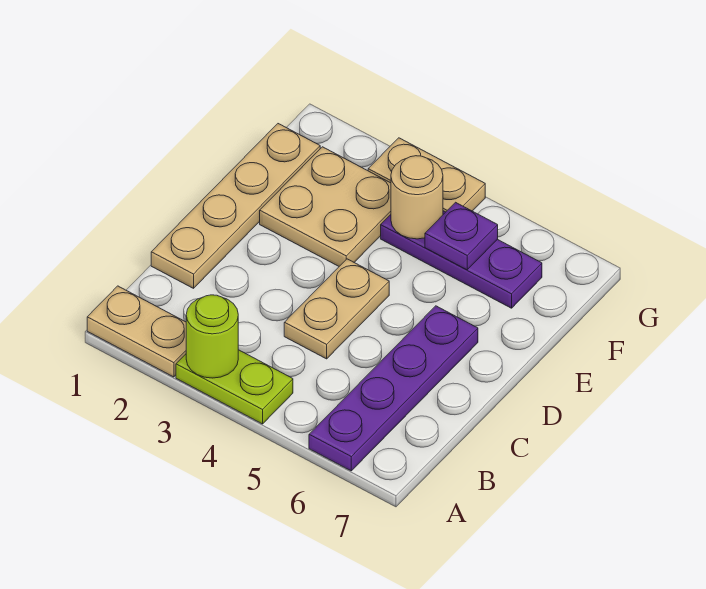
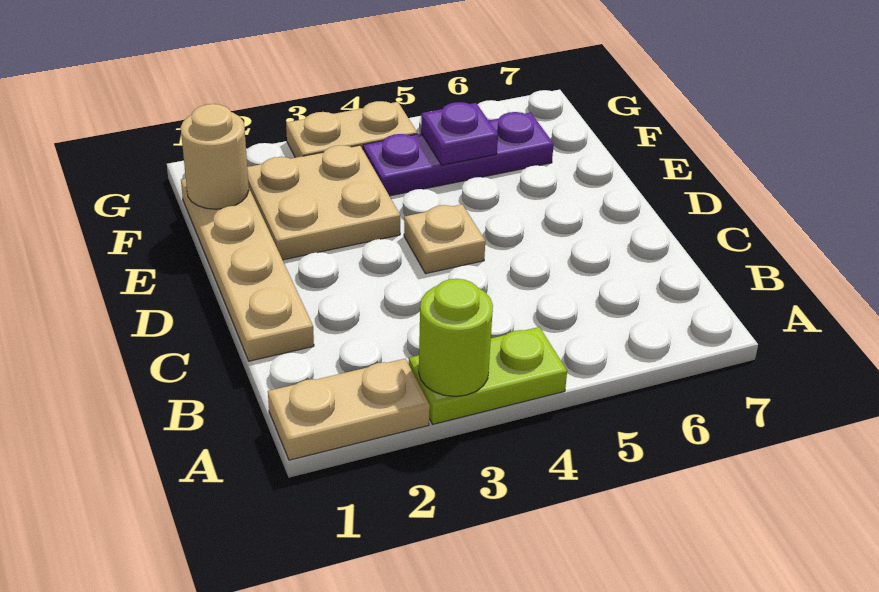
purple plate A6:D6 level 1 -> none
tan plate C4:D4 level 1 -> tan plate D4 level 1
tan round brick F4 level 2 -> tan round brick F1 level 2

